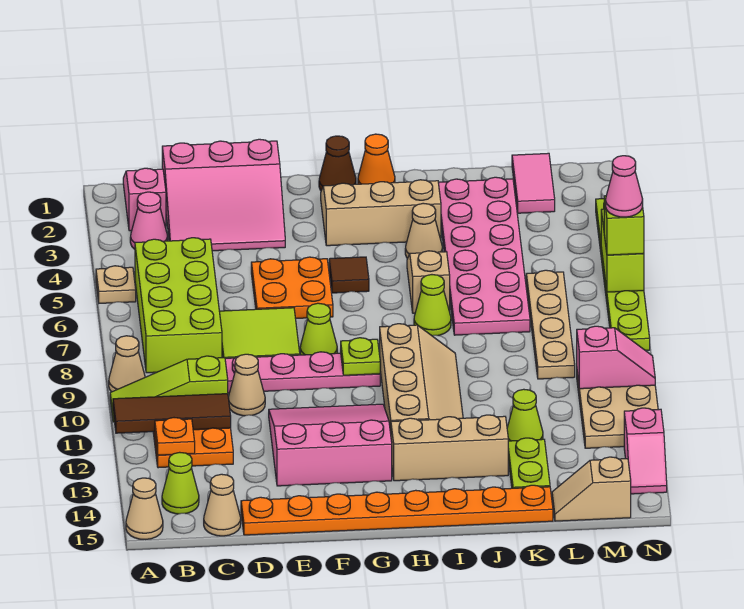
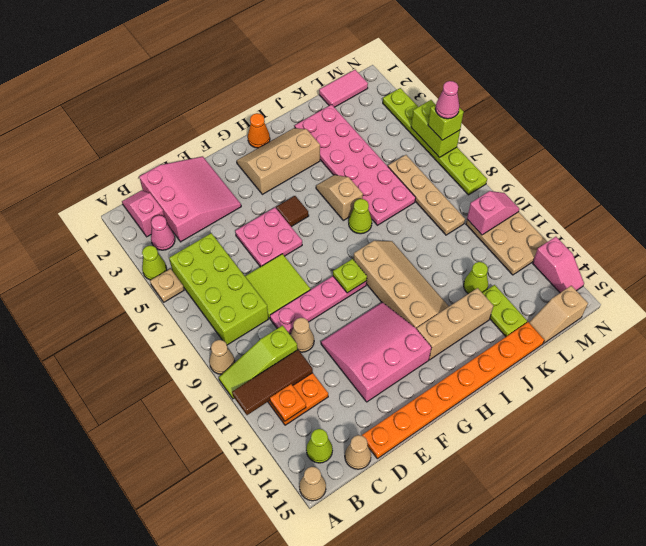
pink slope C1:E3 level 1 top 1 -> pink slope C1:E3 level 1 top C
orange plate E5:F6 level 1 -> pink plate E5:F6 level 1
lime cone F8 level 1 -> lime cone A4 level 1
brown cone G1 level 1 -> none
tan cone I4 level 1 -> none
pink tile L1:L2 level 1 -> pink tile L1:M1 level 1

